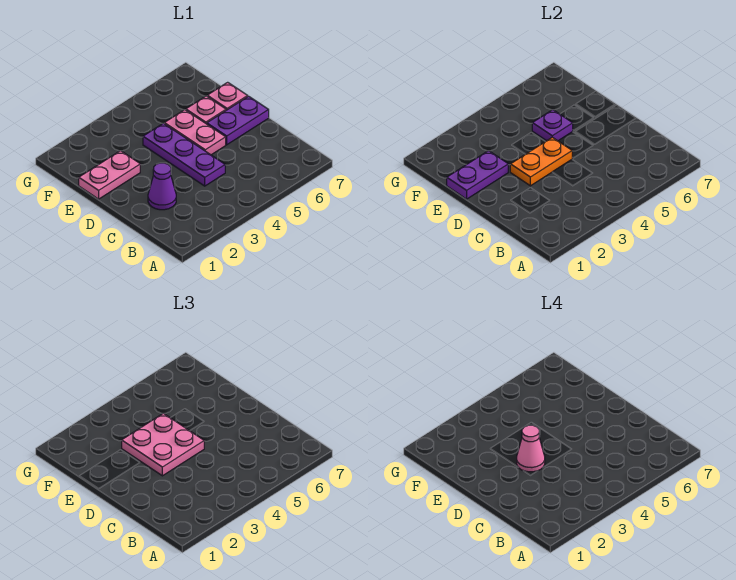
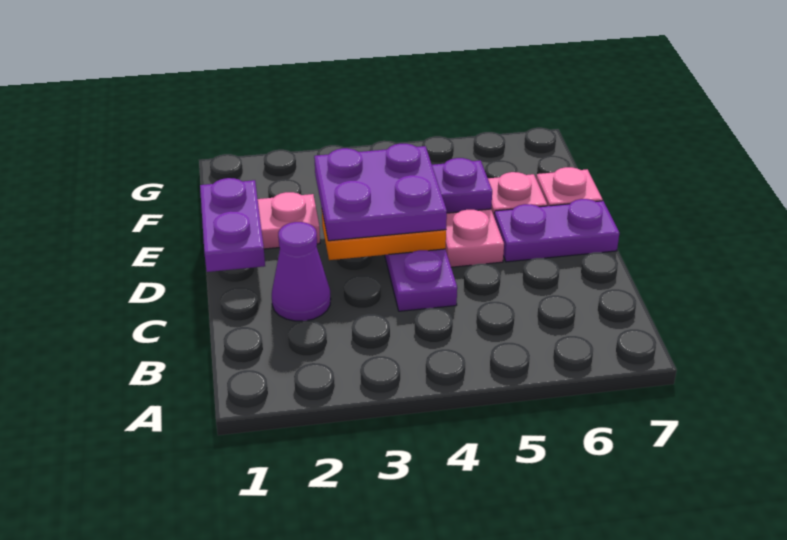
pink plate D3:E4 level 3 -> purple plate D3:E4 level 3
pink cone D3 level 4 -> none
purple plate E1:E2 level 2 -> purple plate D1:E1 level 2

